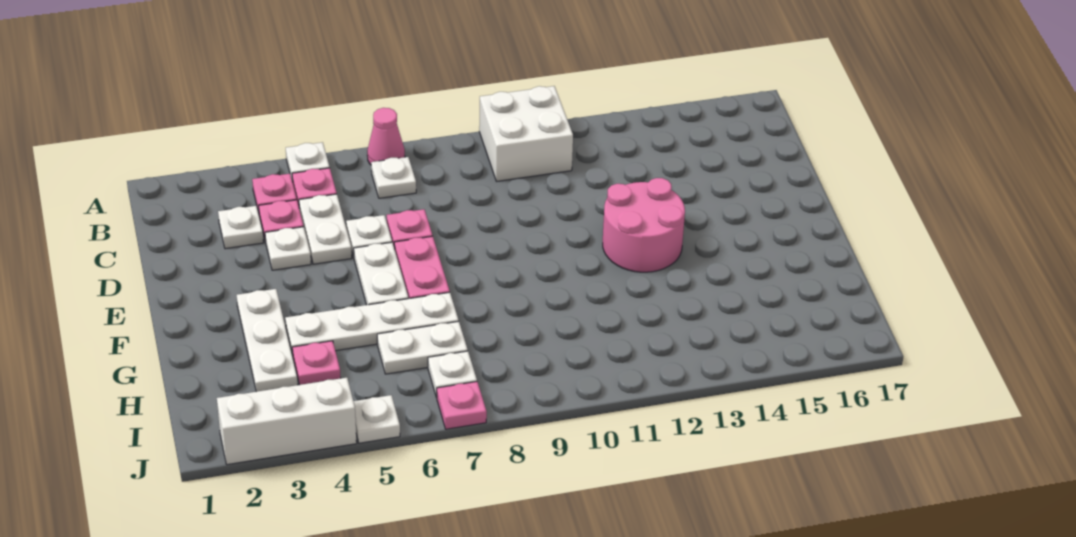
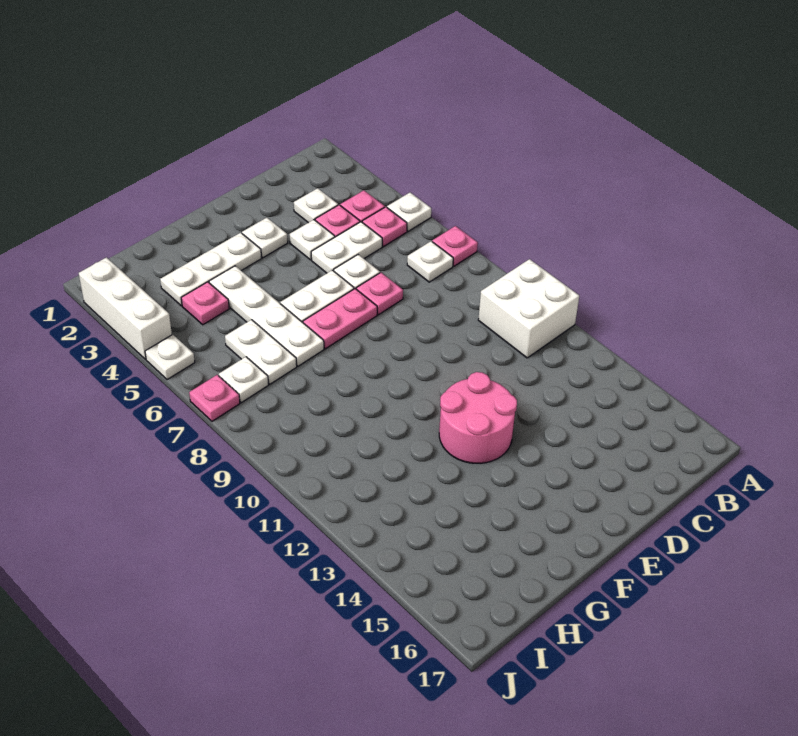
pink cone A7 level 1 -> pink plate A7 level 1
none -> white plate E3 level 1

